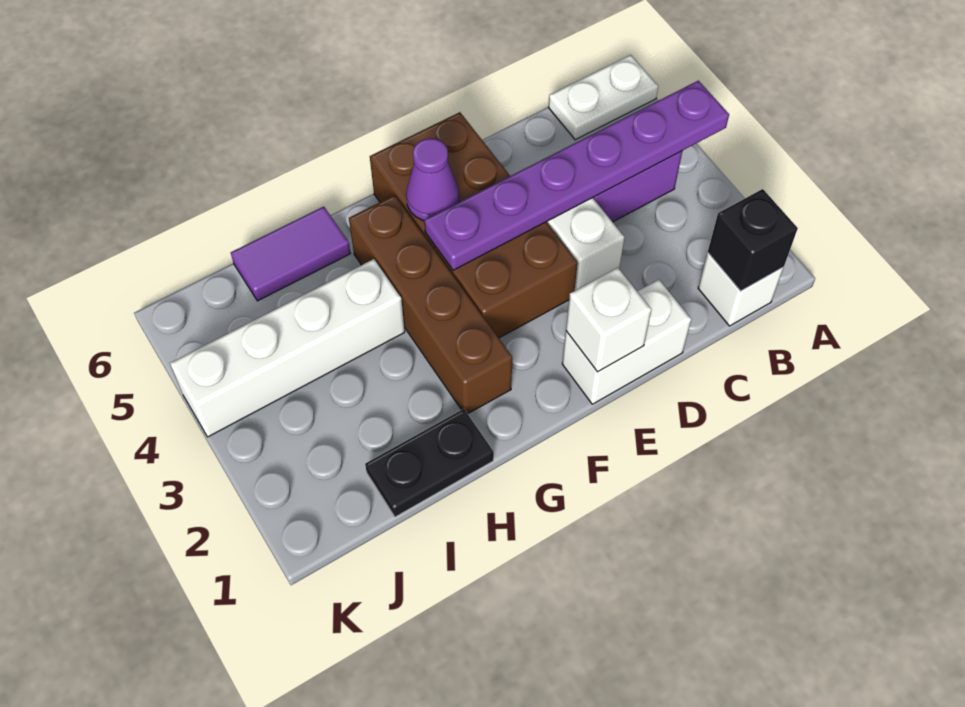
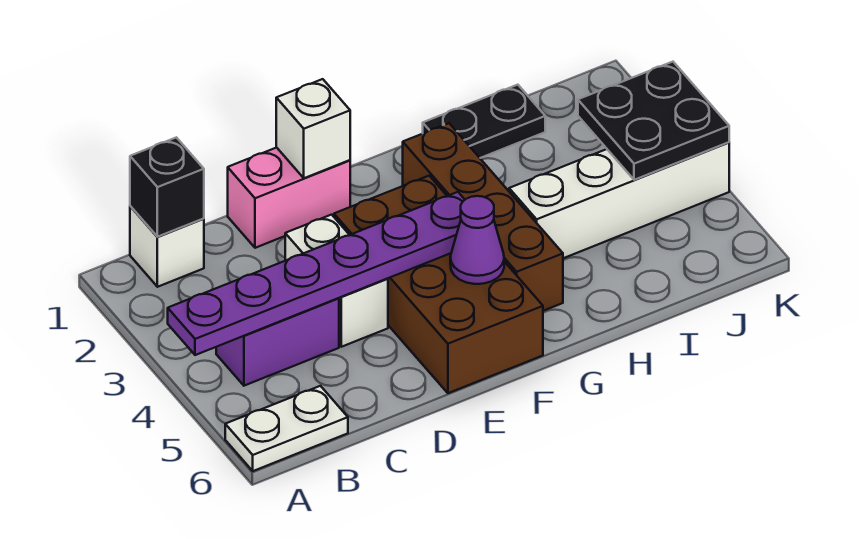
white brick D1:E1 level 1 -> pink brick D1:E1 level 1
purple tile H6:I6 level 1 -> none
none -> black plate J3:K4 level 2

